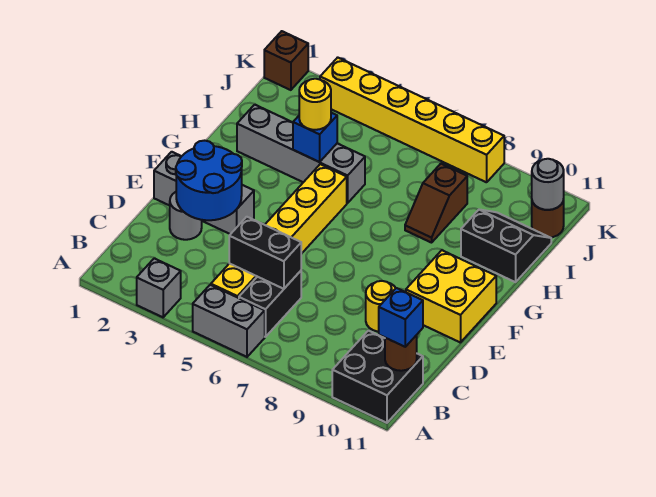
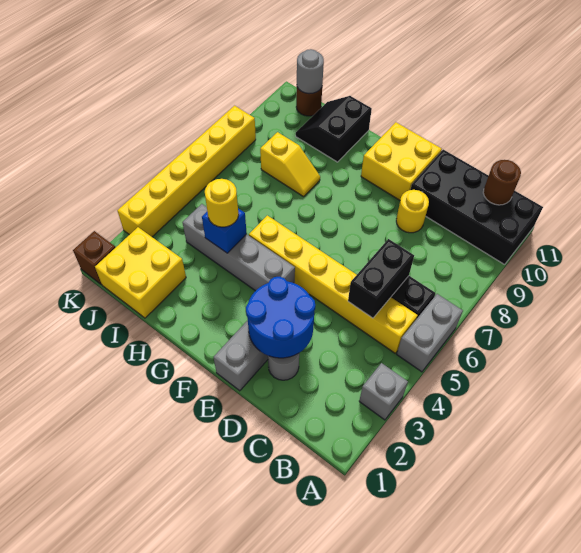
black brick A10:B11 level 1 -> black brick A10:D11 level 1
blue brick B11 level 3 -> none
grey brick H2:H5 level 1 -> grey brick F4:I4 level 1
brown slope H8:I8 level 1 top I -> yellow slope H8:I8 level 1 top I
none -> yellow brick I1:J2 level 1

